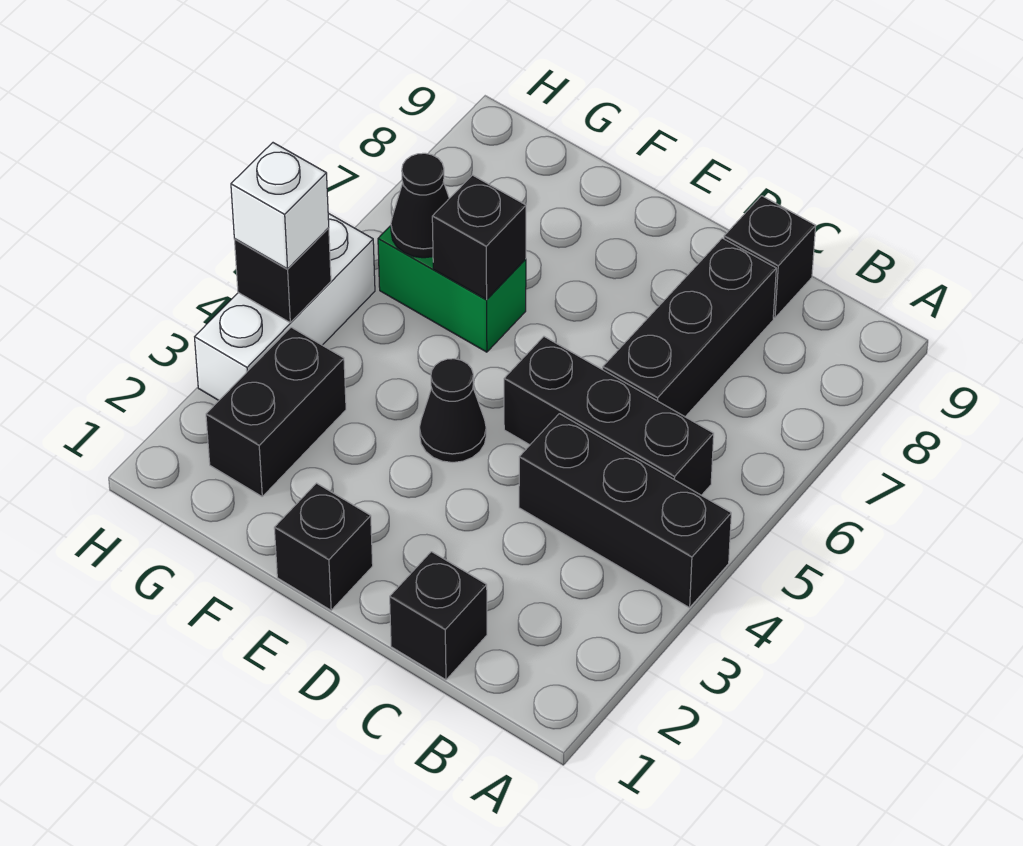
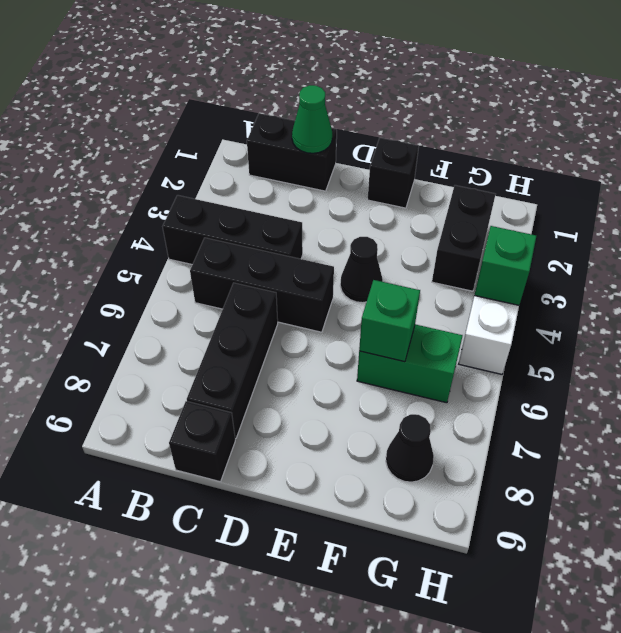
black brick C1 level 1 -> black brick B1:C1 level 1
none -> green cone C1 level 2
black brick F6 level 2 -> green brick F6 level 2
black cone G6 level 2 -> black cone G8 level 1
black brick H4 level 2 -> green brick H4 level 2
white brick H4 level 3 -> none

